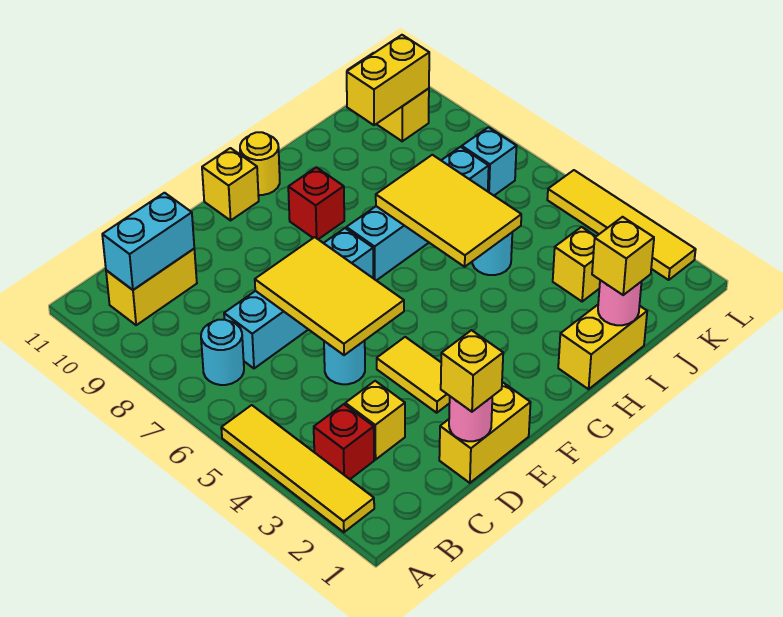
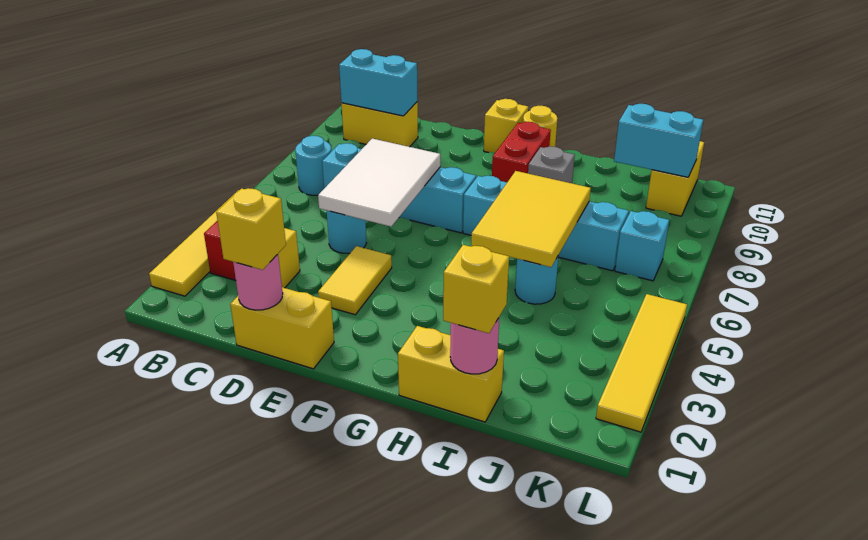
yellow tile D5:E7 level 2 -> white tile D5:E7 level 2
red brick G9 level 1 -> red brick G9:G10 level 1
none -> grey brick H9 level 1
yellow brick J3 level 1 -> none
yellow brick J10:K10 level 2 -> cyan brick J10:K10 level 2

